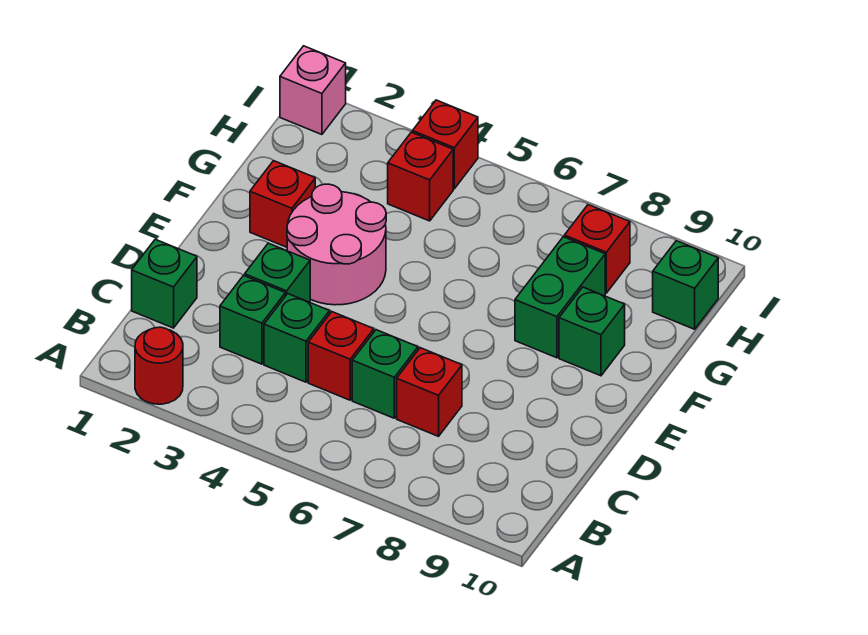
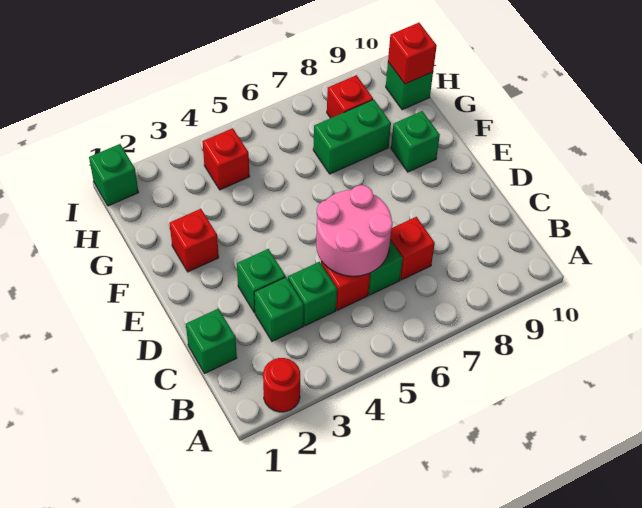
pink round brick E3:F4 level 1 -> pink round brick C5:D6 level 2
green brick F8:G8 level 1 -> green brick G7:G8 level 1
pink brick I1 level 1 -> green brick I1 level 1
red brick I4 level 1 -> red brick H10 level 2

